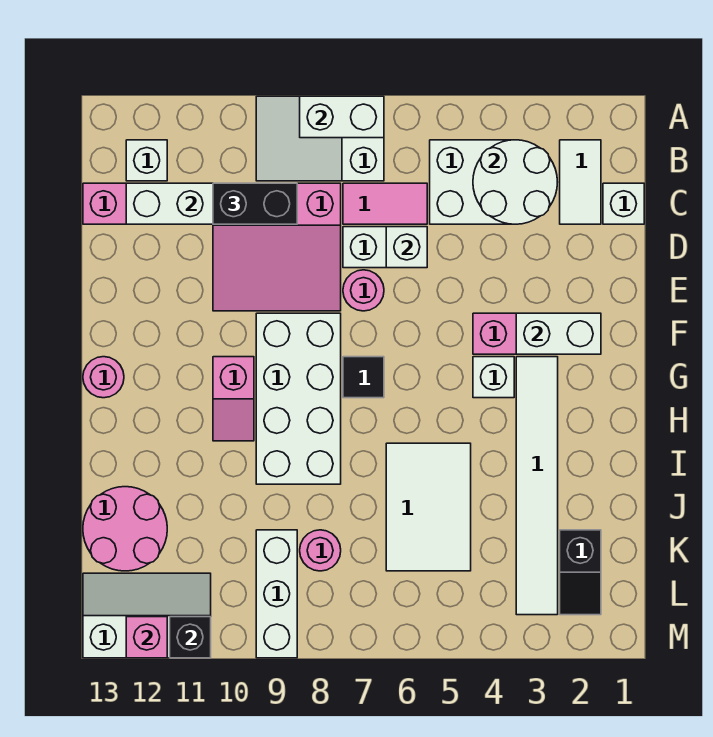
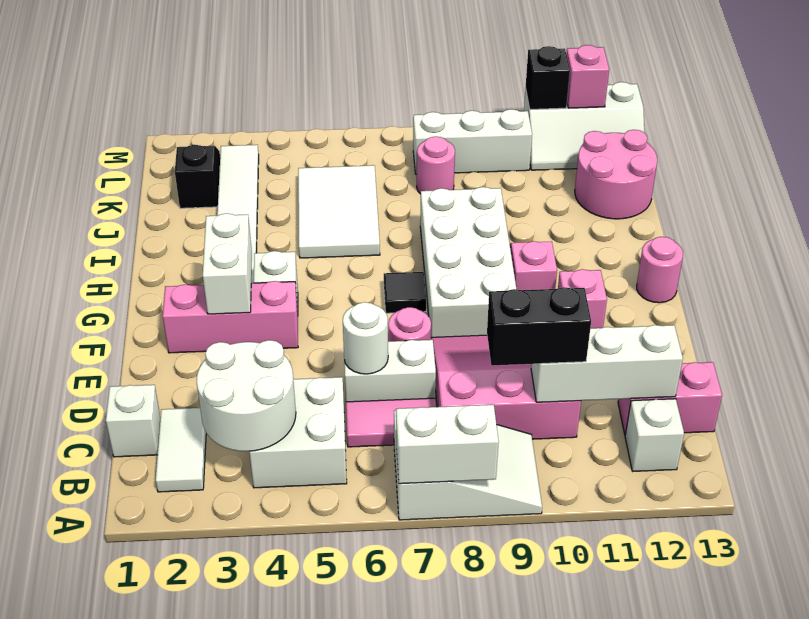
white brick D6 level 2 -> white round brick D6 level 2
white brick F2:F3 level 2 -> white brick F3:G3 level 2
none -> pink brick F11 level 1
white brick K9:M9 level 1 -> white brick L8:L10 level 1

